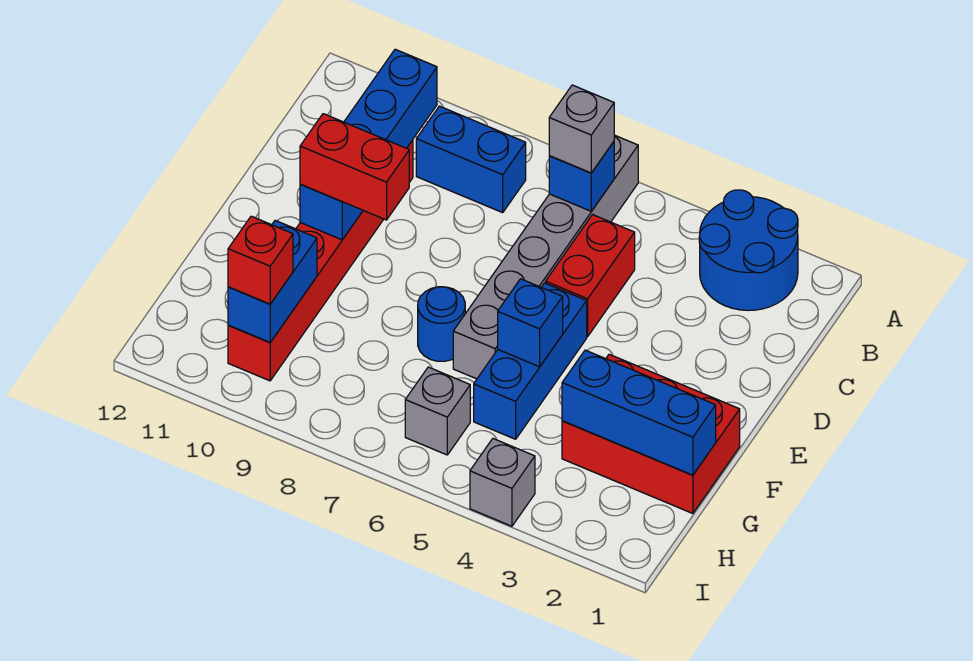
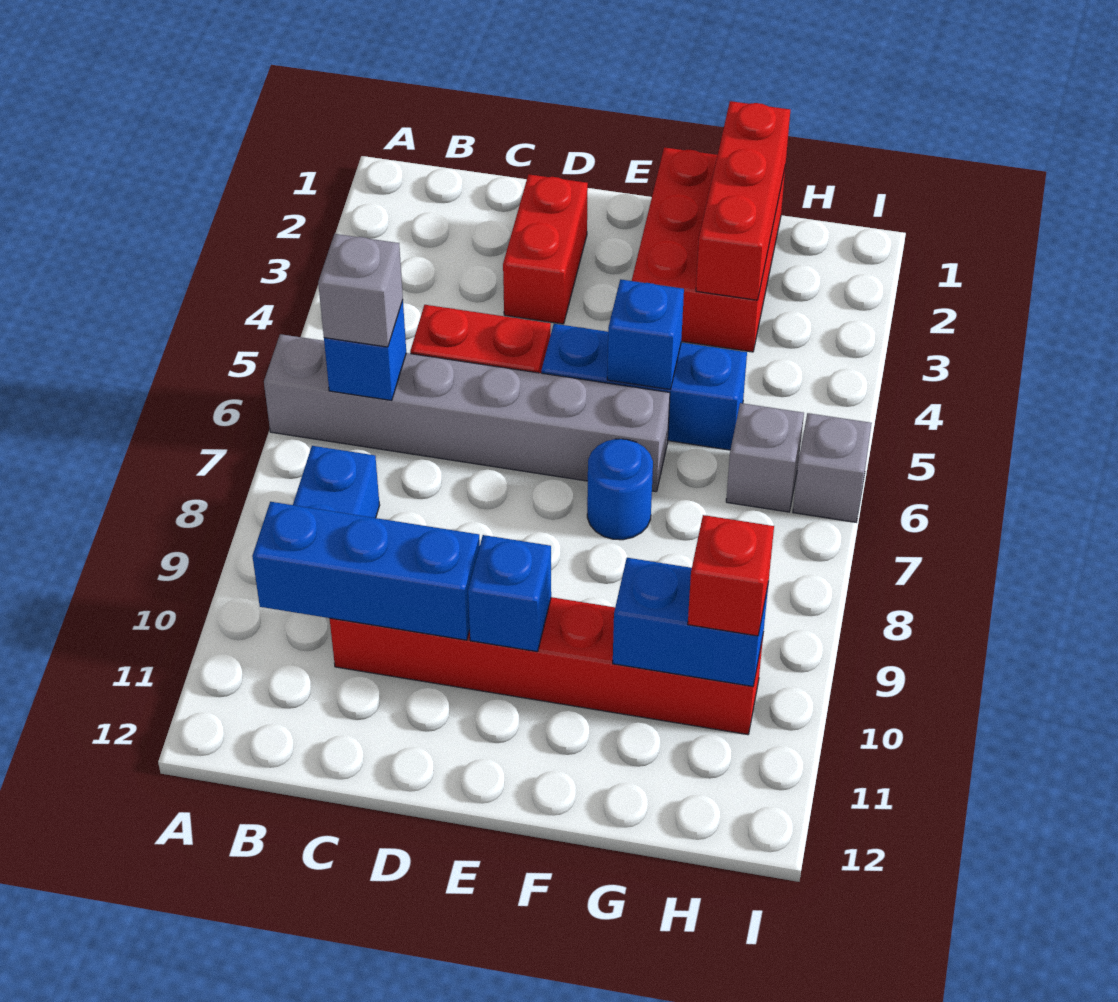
blue round brick A2:B3 level 1 -> none
red brick E9:E10 level 3 -> red brick D2:D3 level 1
blue brick G1:G3 level 2 -> red brick G1:G3 level 2
grey brick I4 level 1 -> grey brick I6 level 1

